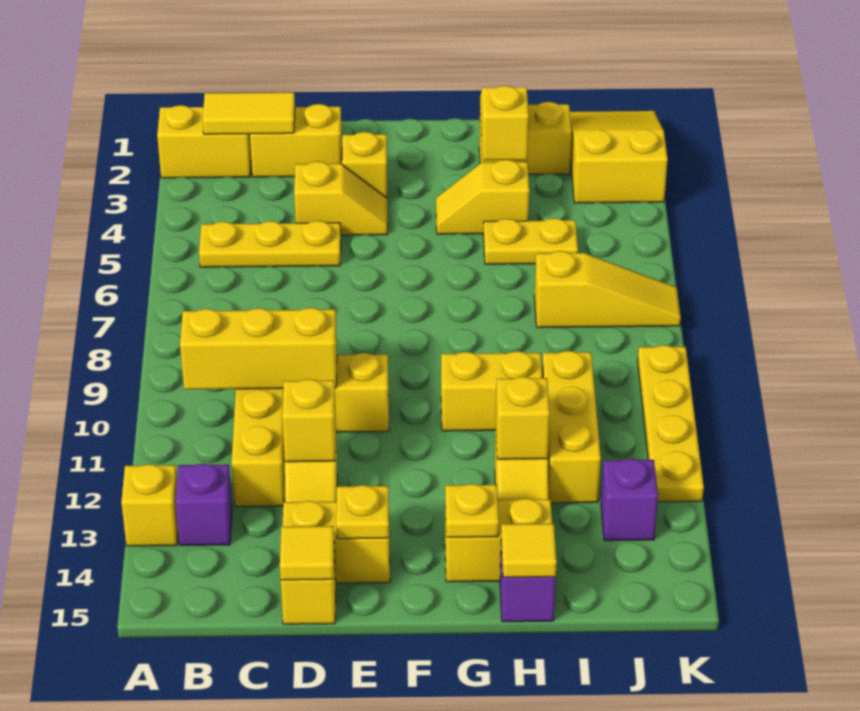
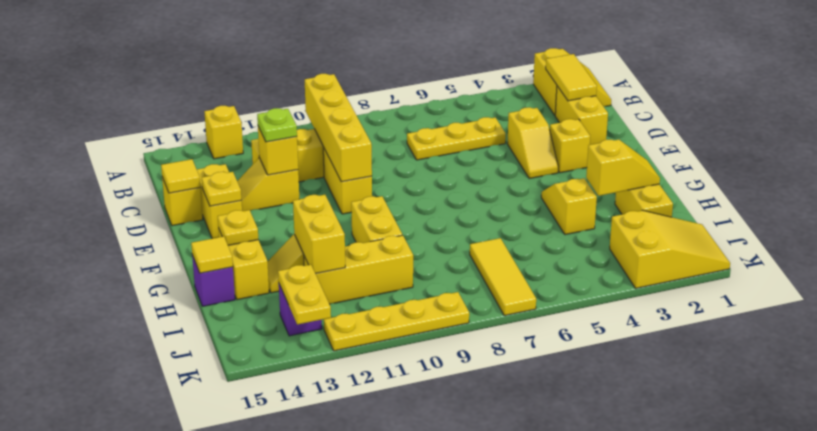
yellow plate B5:D5 level 1 -> yellow plate C5:C7 level 1
yellow brick B10:D10 level 2 -> yellow brick B10:E10 level 2
purple brick B13 level 1 -> none
none -> lime plate D12 level 3
yellow plate H5:I5 level 1 -> yellow plate J13:K13 level 2
yellow brick H12 level 2 -> yellow brick H12:I12 level 2
yellow slope I7:K7 level 1 top I -> yellow tile I7:K7 level 1

